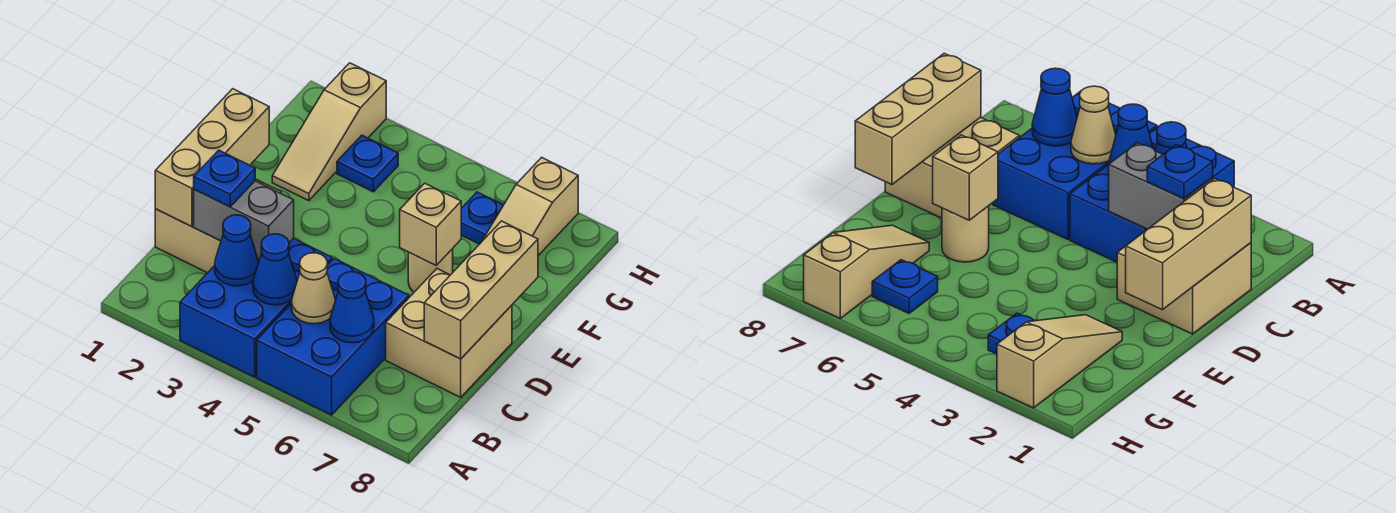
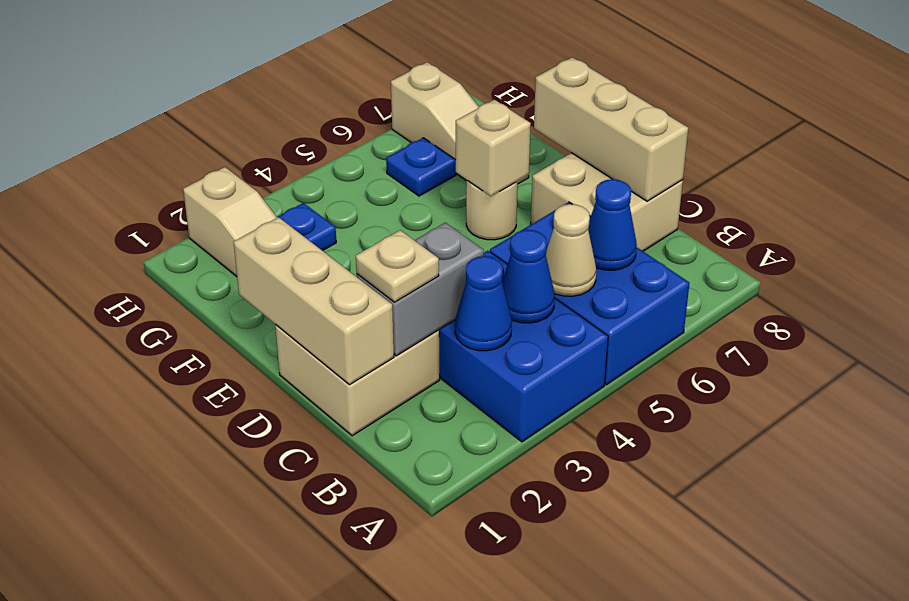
blue plate C2 level 3 -> tan plate C2 level 3

